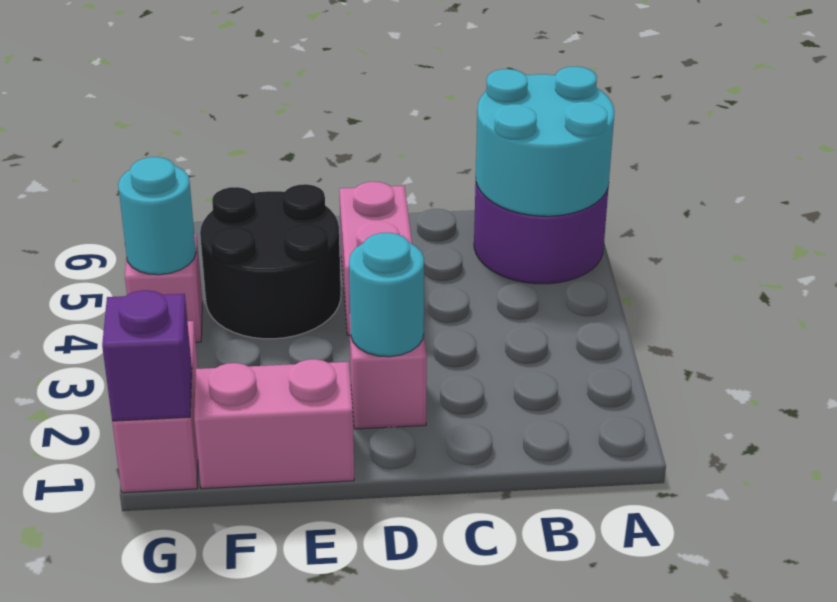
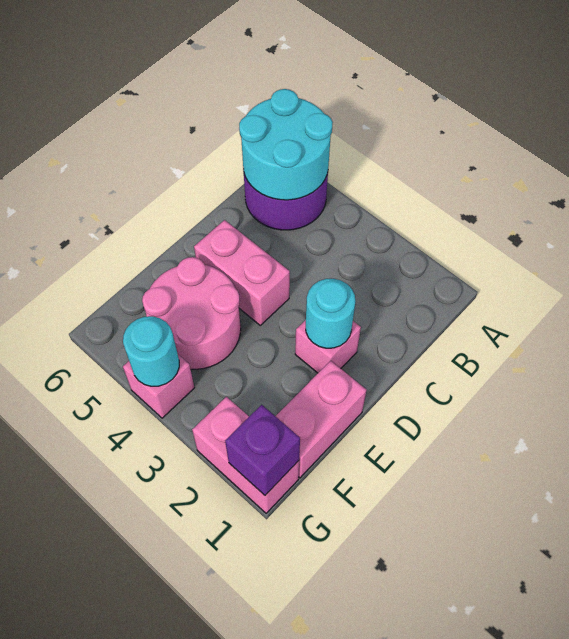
black round brick E4:F5 level 1 -> pink round brick E4:F5 level 1

